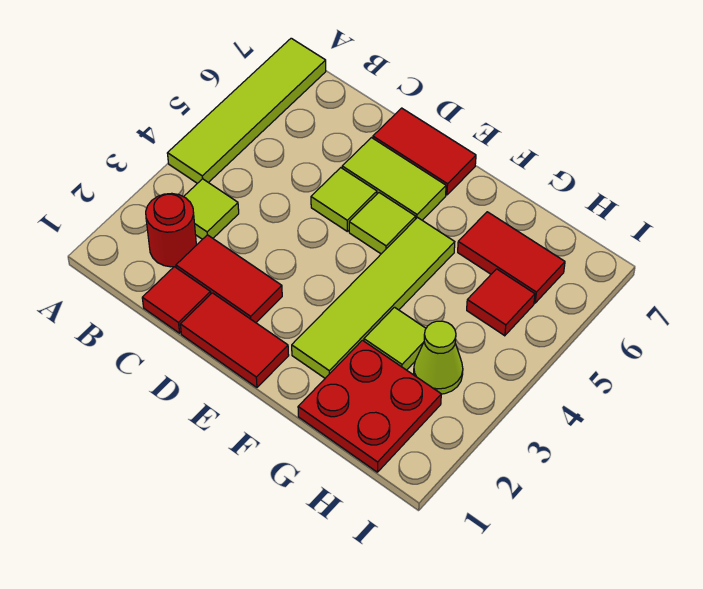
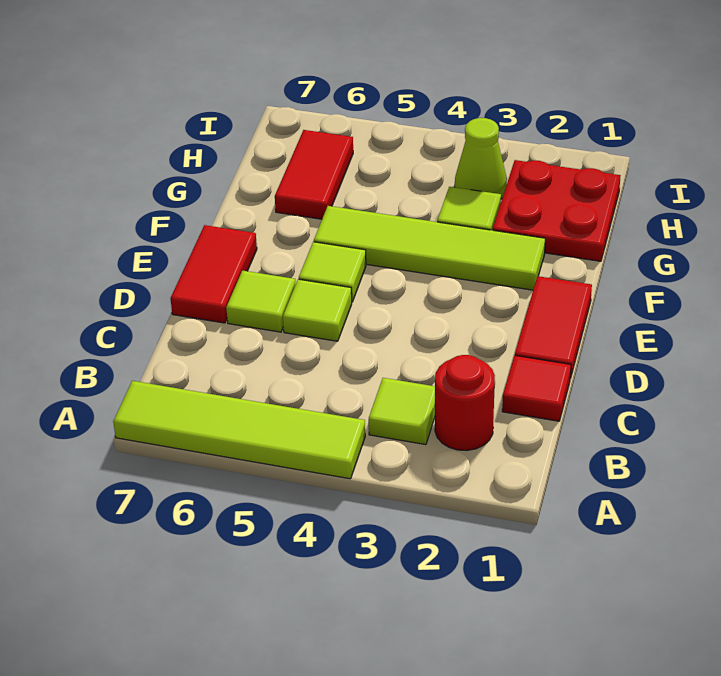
red tile C2:D2 level 1 -> none
lime tile D6:E6 level 1 -> lime tile D6 level 1
red tile H5 level 1 -> none

